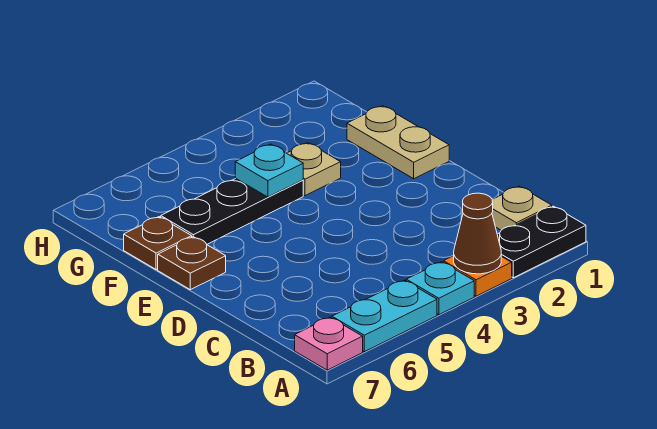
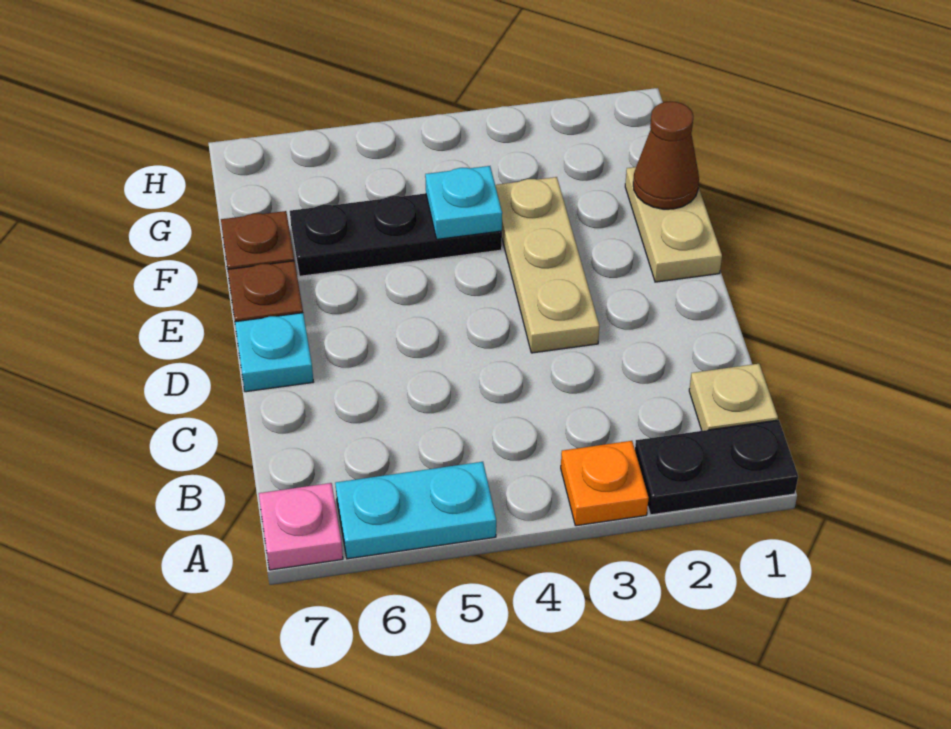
brown cone A3 level 2 -> brown cone F1 level 2
cyan plate A4 level 1 -> cyan plate D7 level 1
tan plate F3 level 1 -> tan plate D3:F3 level 1

